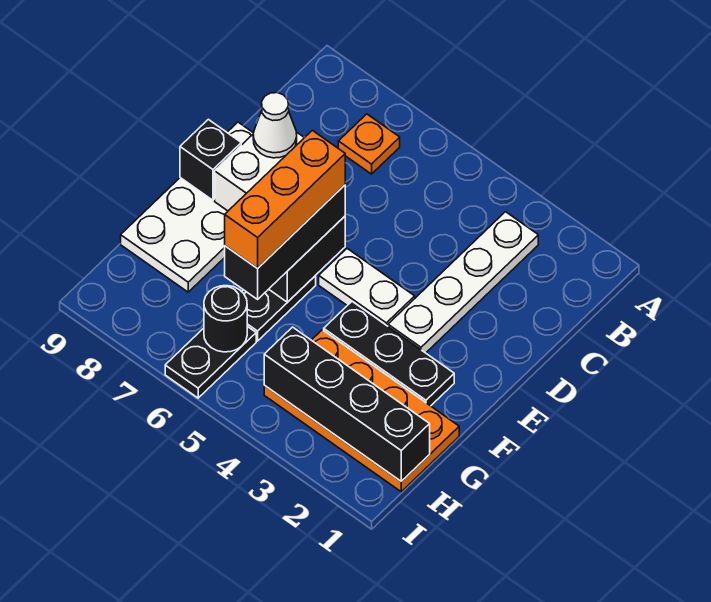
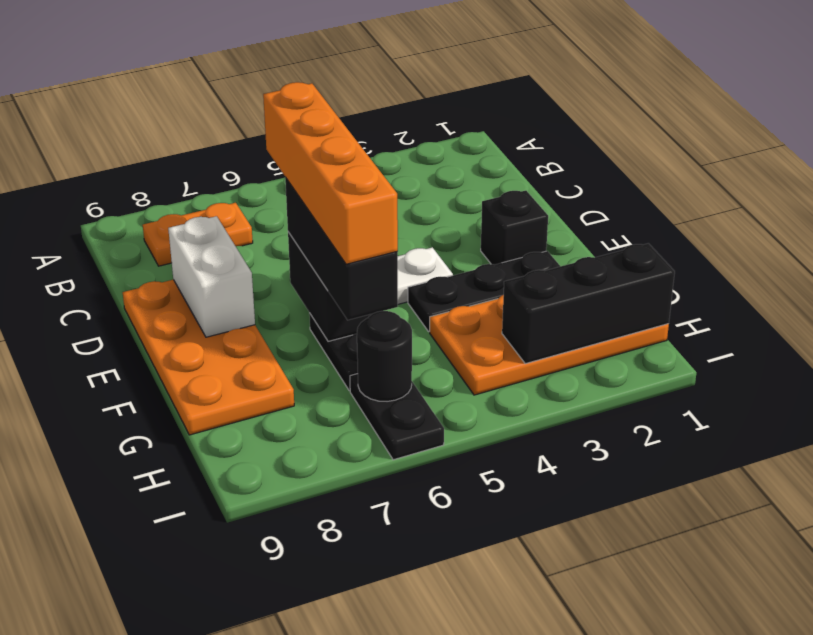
white plate B3:E3 level 1 -> none
orange plate B7 level 1 -> orange plate B7:B8 level 1
white plate D8:G9 level 1 -> orange plate D8:G9 level 1
white cone D8 level 3 -> none
orange brick E6:G6 level 4 -> orange brick D6:G6 level 4
black brick E9 level 2 -> black brick E2 level 1
black brick H1:H4 level 2 -> black brick H1:H3 level 2

